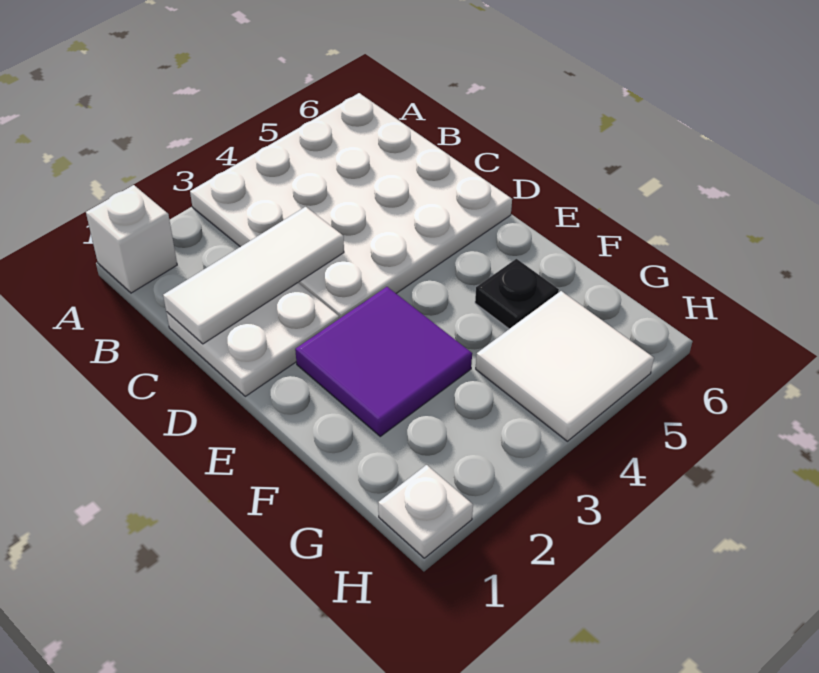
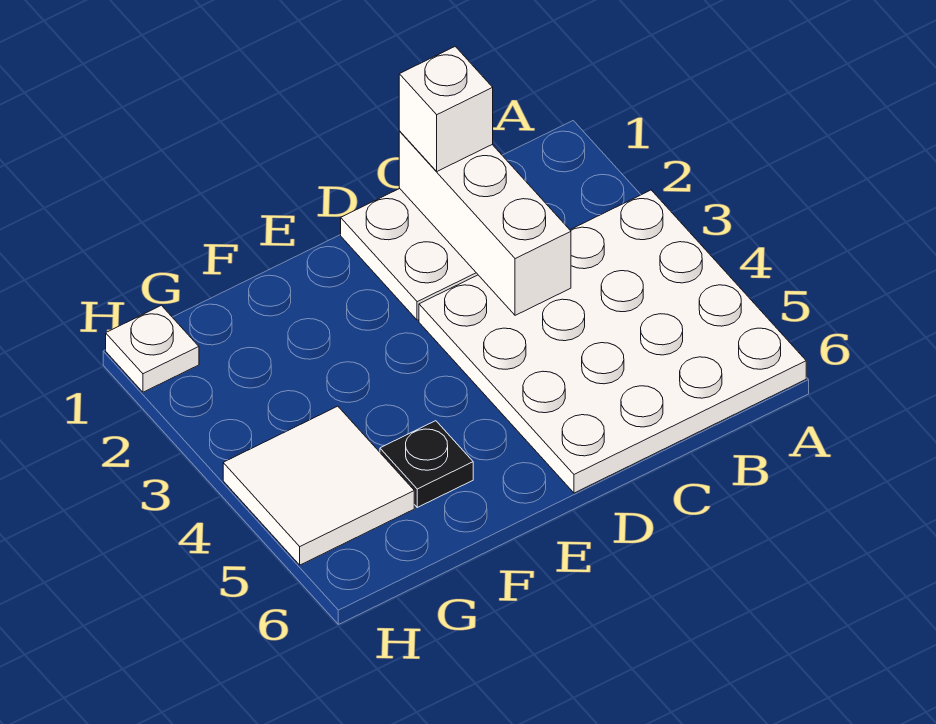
white brick A1 level 1 -> white brick C1 level 3
white tile C1:C3 level 2 -> white brick C1:C3 level 2
purple tile E2:F3 level 1 -> none

